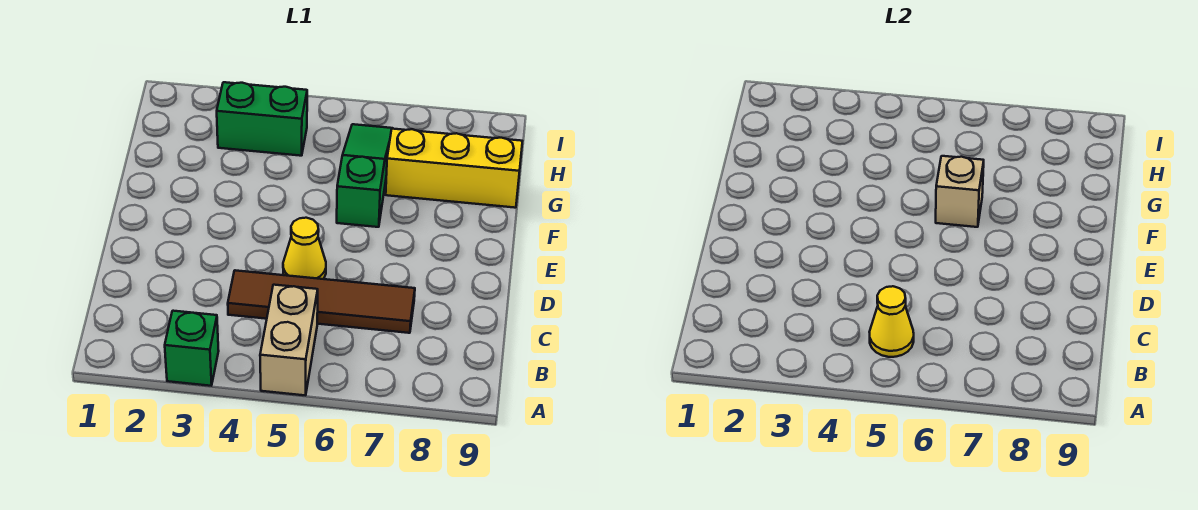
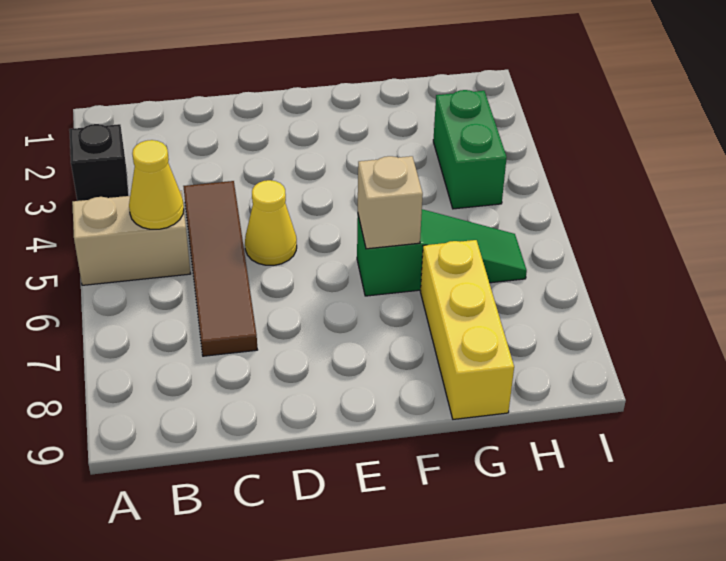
green brick A3 level 1 -> black brick A3 level 1

